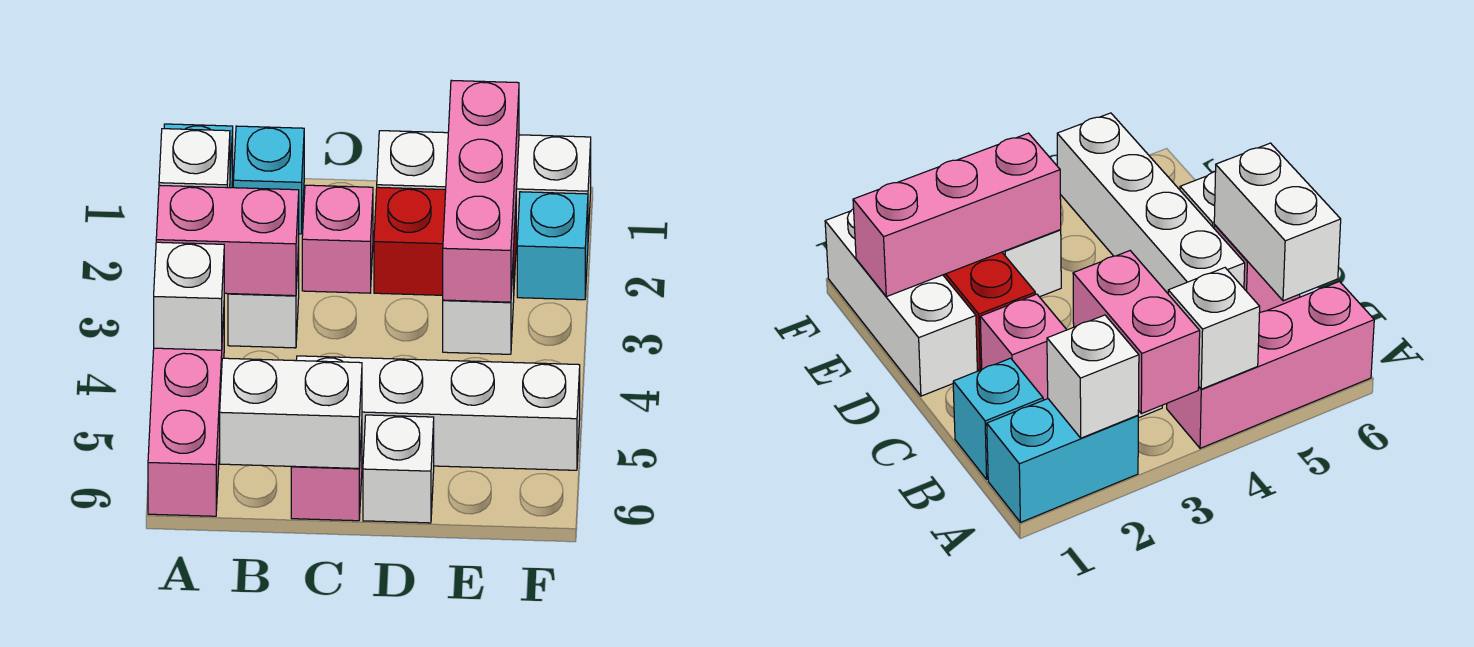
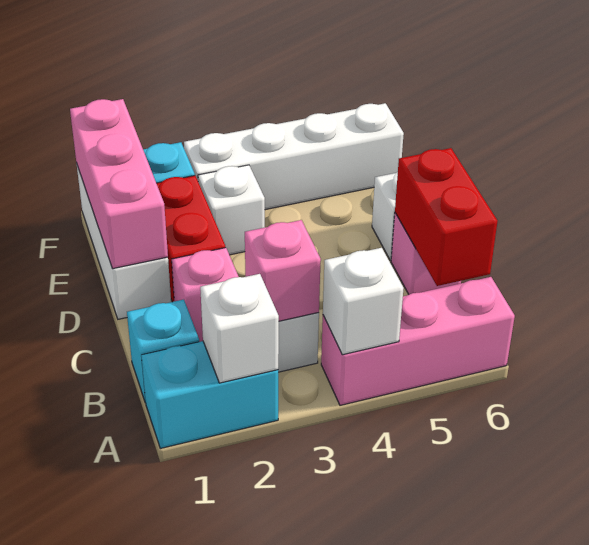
pink brick A3:B3 level 2 -> pink brick B3 level 2
white brick B6:C6 level 2 -> red brick B6:C6 level 2
white brick C5:F5 level 1 -> white brick F3:F6 level 1
pink brick E1:E3 level 2 -> pink brick D1:F1 level 2

